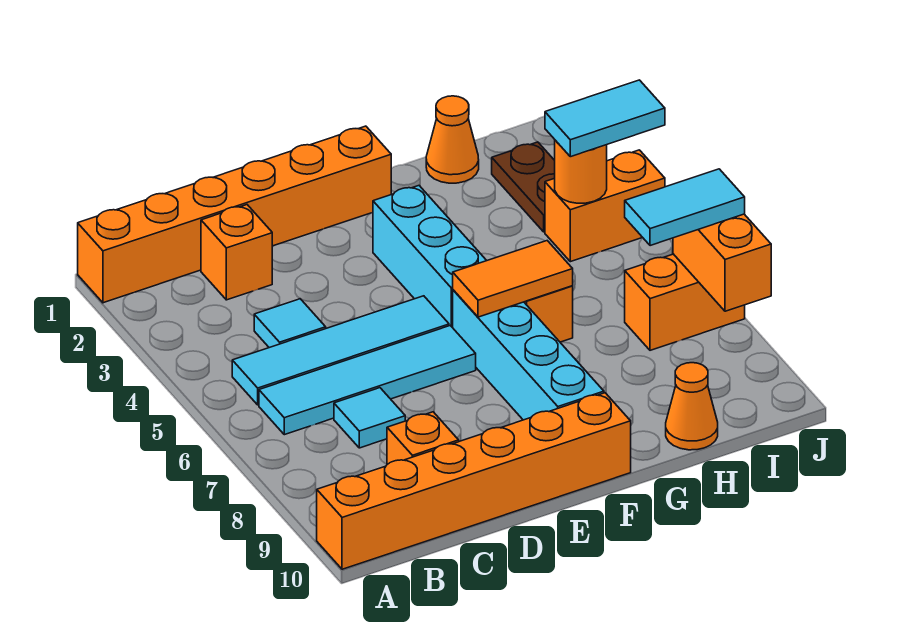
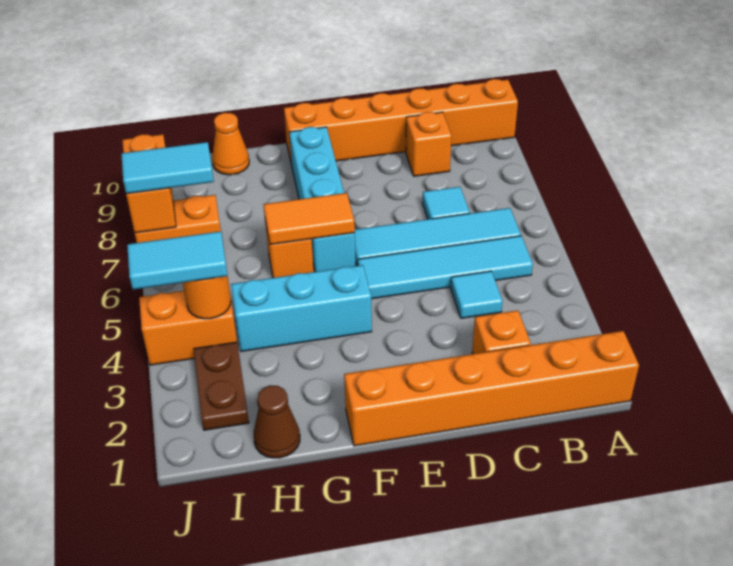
cyan brick F3:F5 level 1 -> cyan brick F4:H4 level 1
orange cone H1 level 1 -> brown cone H1 level 1

